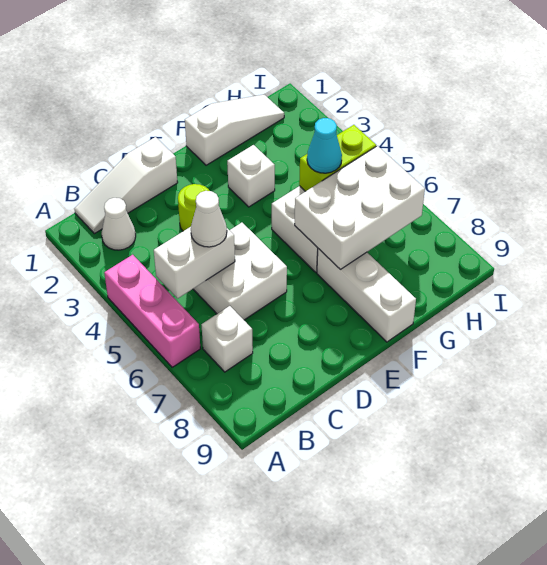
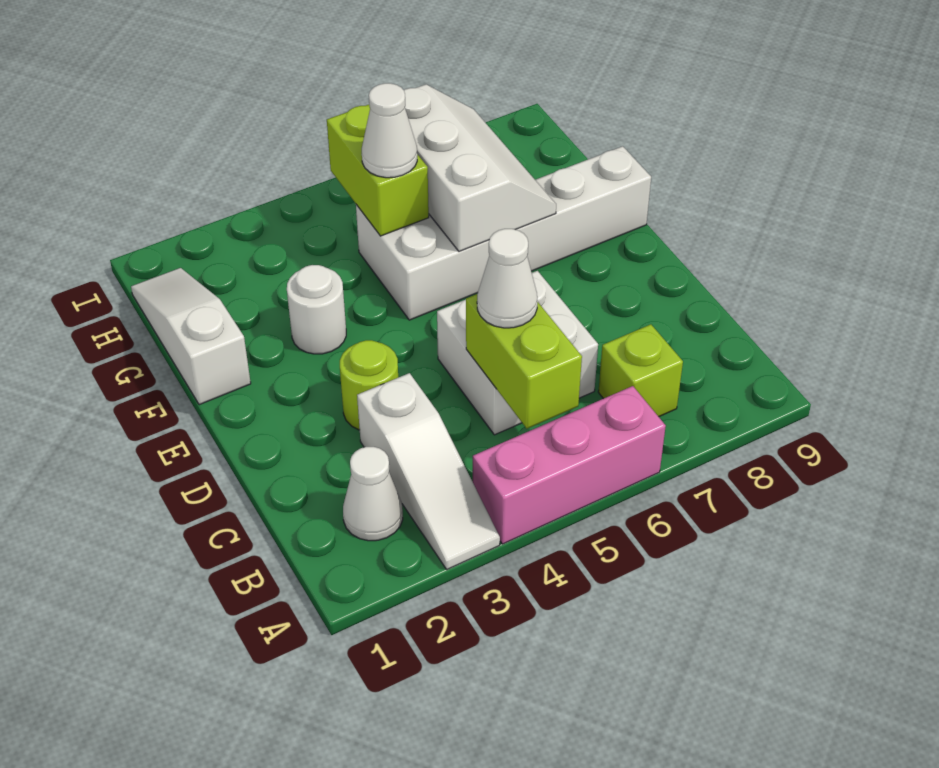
white slope B1:D1 level 1 top D -> white slope A3:C3 level 1 top C
white brick B5:C5 level 2 -> lime brick B5:C5 level 2
white brick B7 level 1 -> lime brick B7 level 1
white brick F3 level 1 -> white round brick F3 level 1
white brick F6:H7 level 2 -> white slope F6:H7 level 2 top 6
cyan cone G5 level 3 -> white cone G5 level 3

